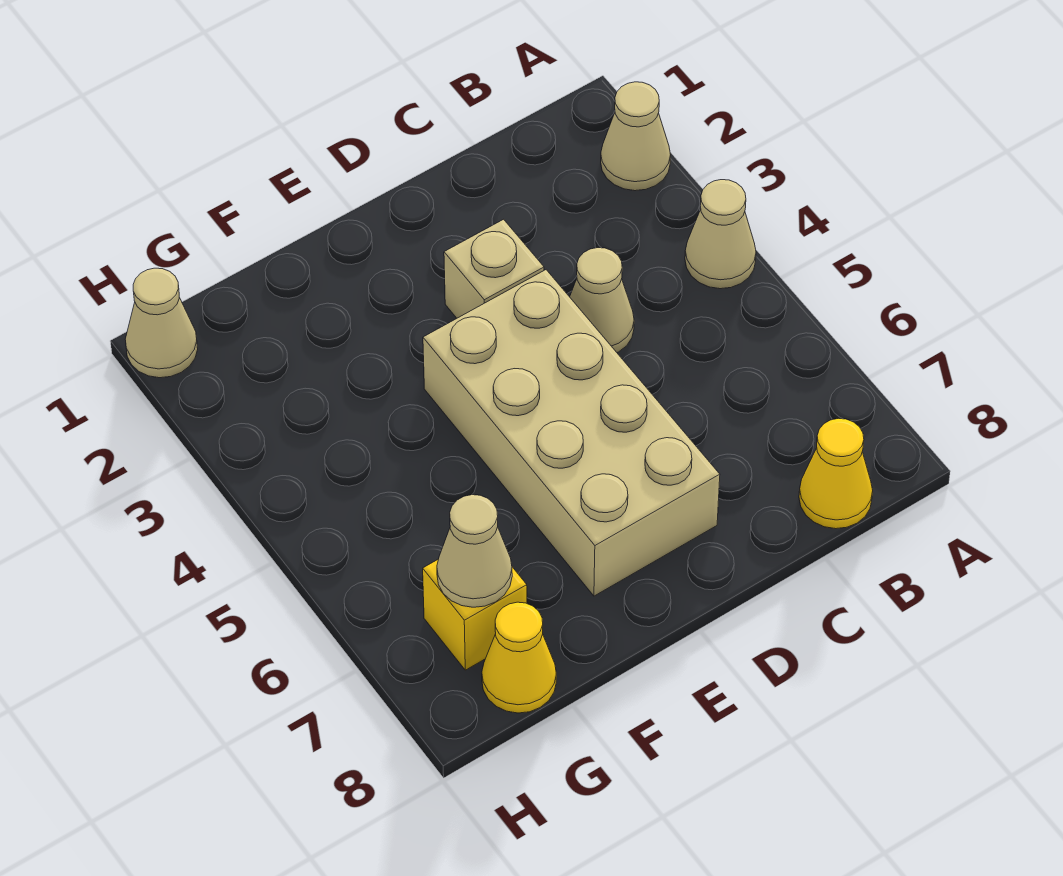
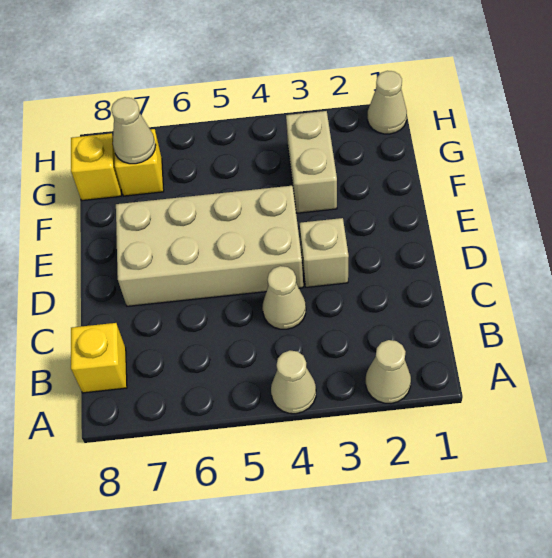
yellow cone B8 level 1 -> yellow brick B8 level 1
none -> tan brick F3:G3 level 1
yellow cone G8 level 1 -> yellow brick G8 level 1

